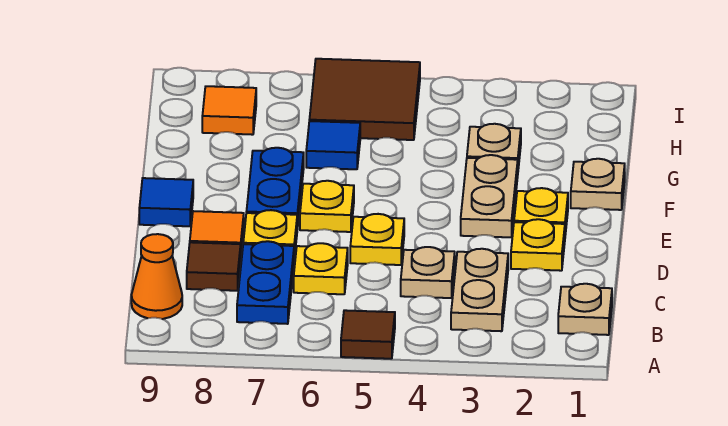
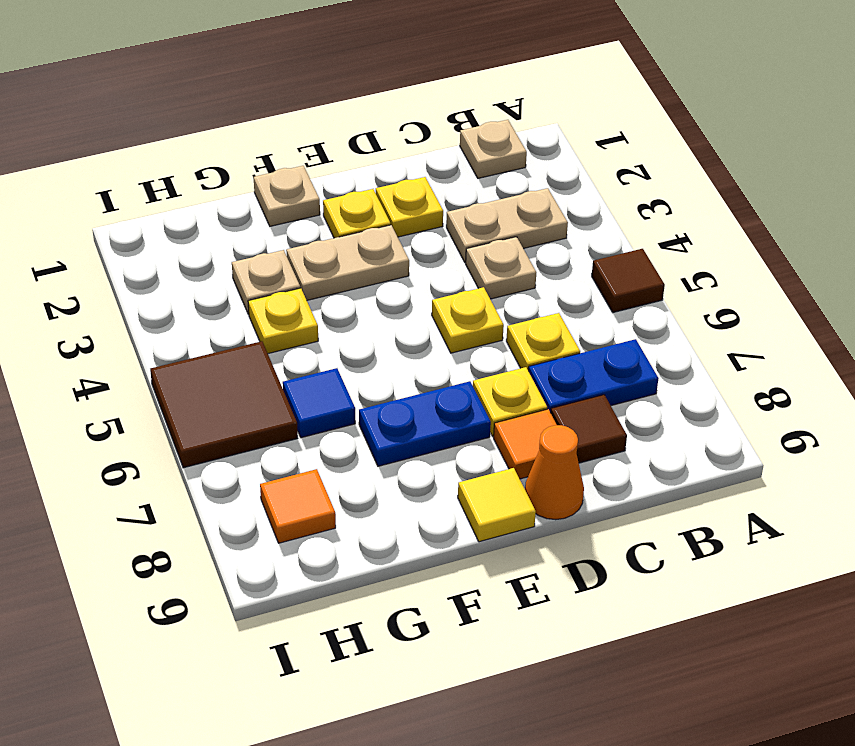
orange cone B9 level 1 -> orange cone D9 level 1
yellow plate E6 level 1 -> yellow plate G4 level 1
blue tile E9 level 1 -> yellow tile E9 level 1

